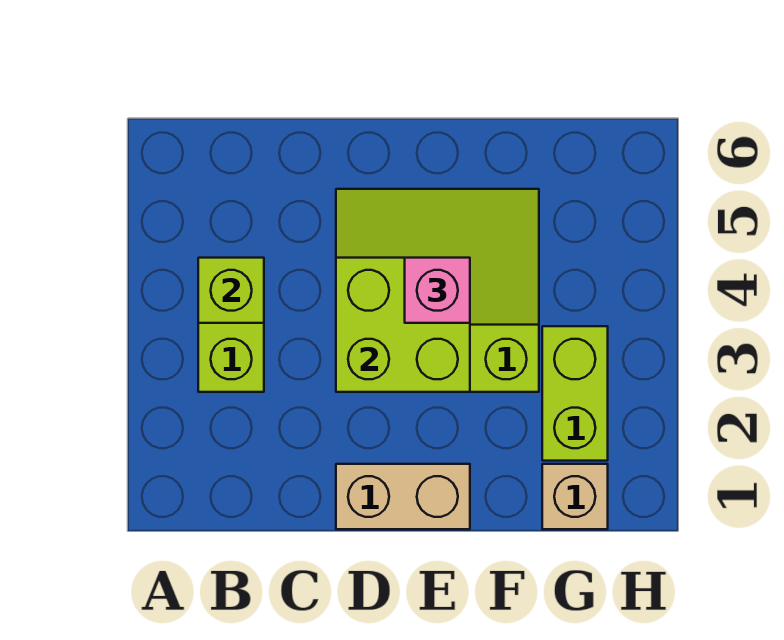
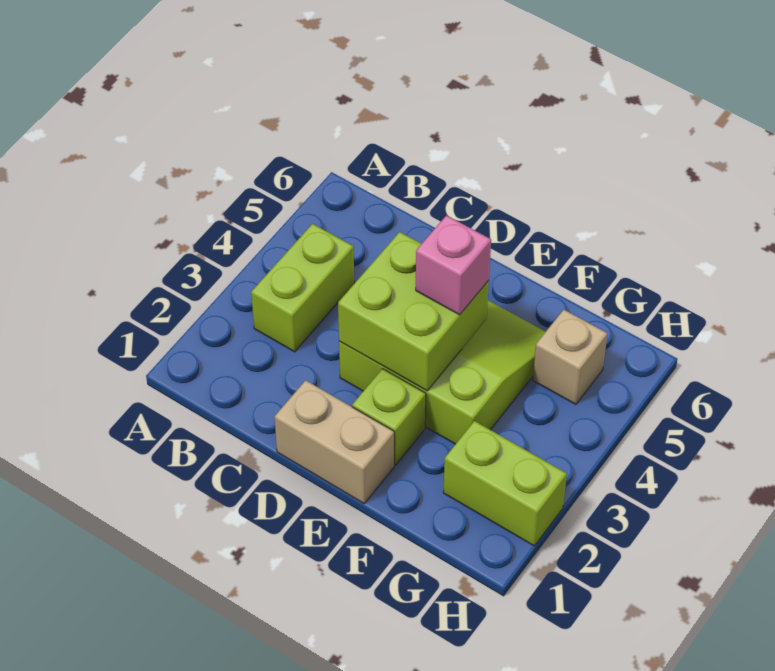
lime brick B4 level 2 -> lime brick E2 level 1
tan brick G1 level 1 -> tan brick G5 level 1
lime brick G2:G3 level 1 -> lime brick G2:H2 level 1

